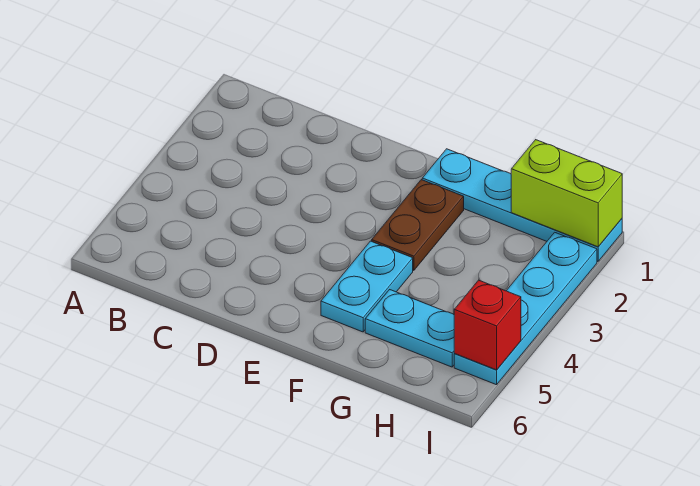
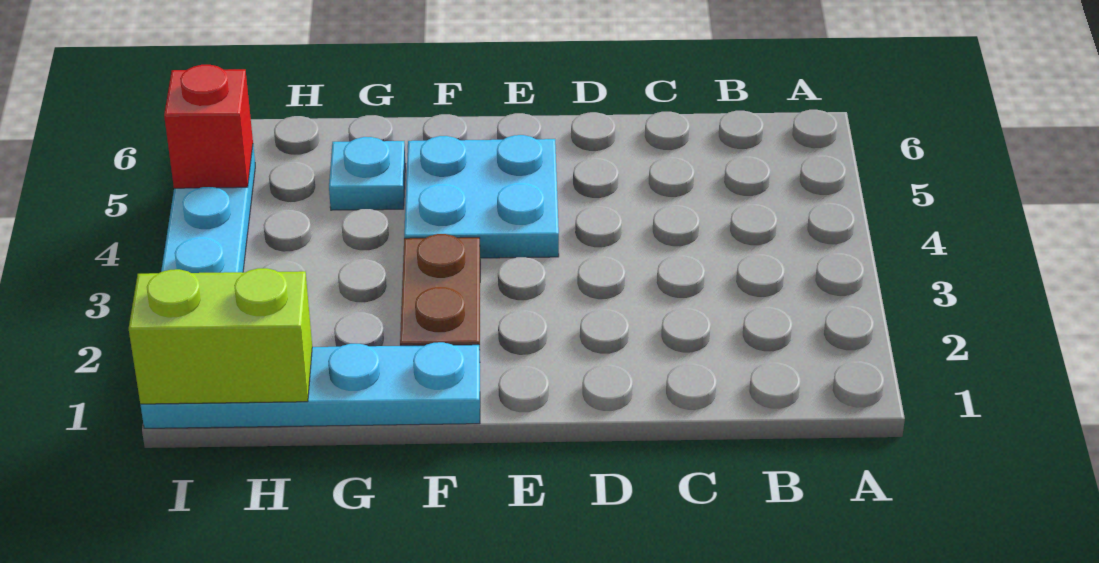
cyan plate F4:F5 level 1 -> cyan plate E4:F5 level 1
cyan plate G5:H5 level 1 -> cyan plate G5 level 1

